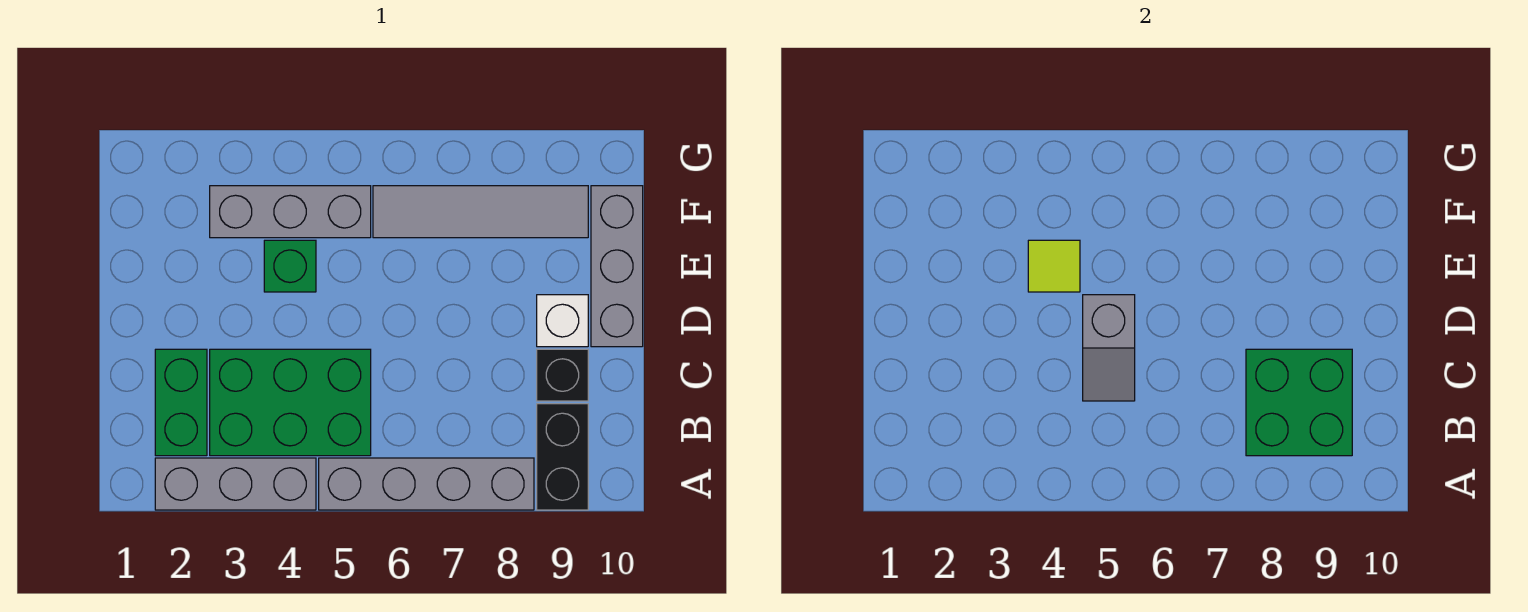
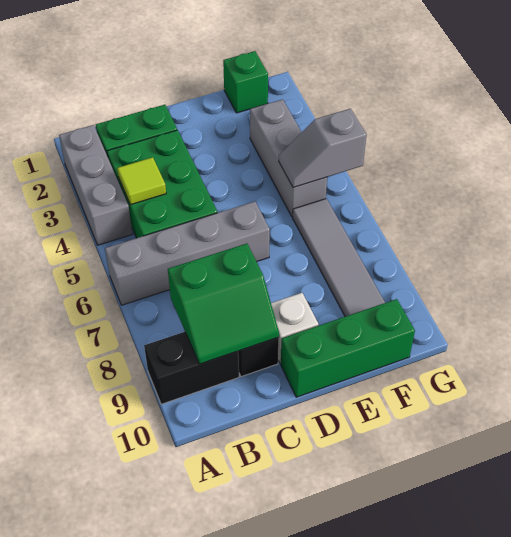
grey brick A5:A8 level 1 -> grey brick A6:D6 level 1
green brick B8:C9 level 2 -> green slope B8:C9 level 2 top 8
grey slope C5:D5 level 2 top D -> grey slope F5:G5 level 2 top G
grey brick D10:F10 level 1 -> green brick D10:F10 level 1
green brick E4 level 1 -> green brick F1 level 1
lime tile E4 level 2 -> lime tile B4 level 2

